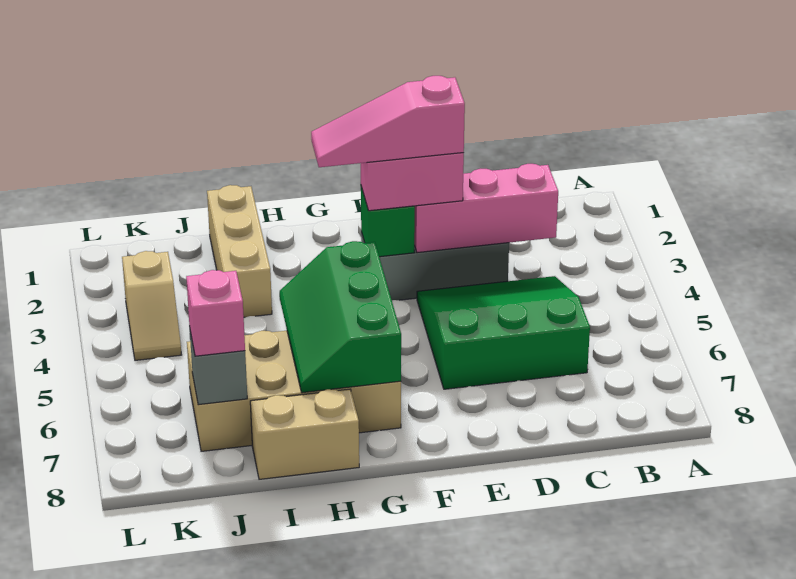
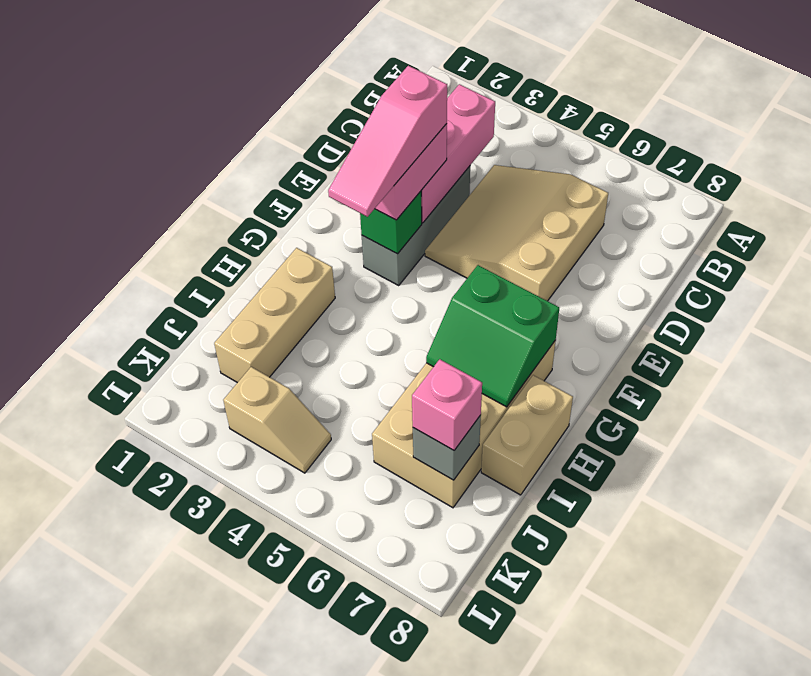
green slope C4:E6 level 1 top 6 -> tan slope C4:E6 level 1 top 6
green slope G5:H7 level 2 top G -> green slope G6:H7 level 2 top G
tan brick I1:I3 level 1 -> tan brick H2:J2 level 1

